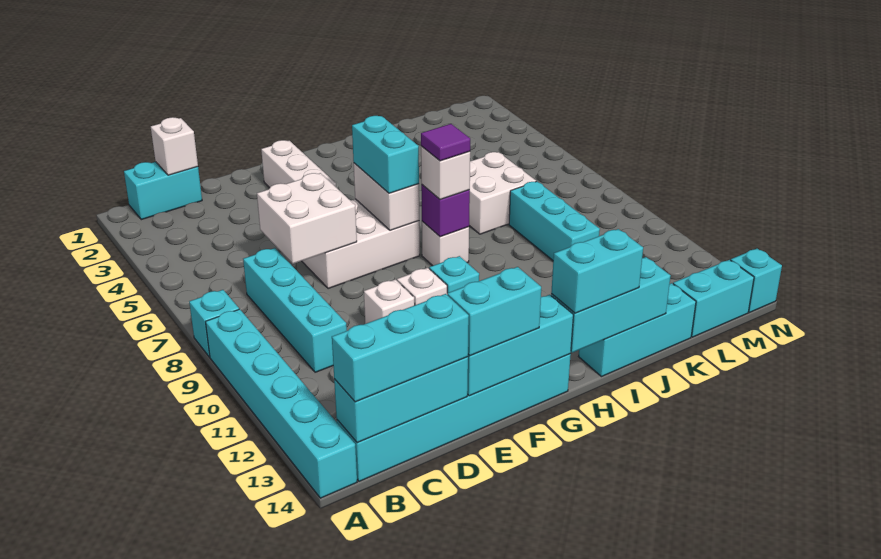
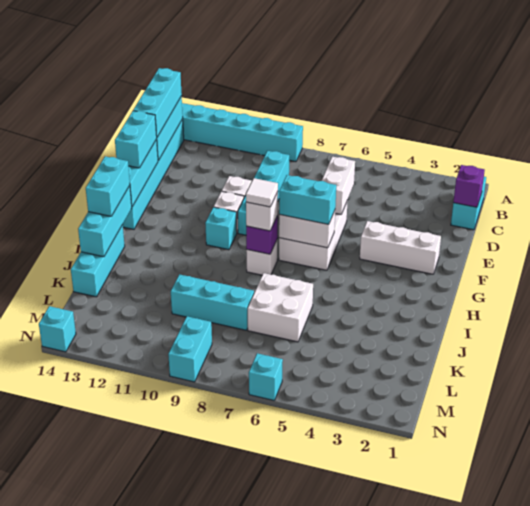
cyan brick A8 level 1 -> cyan brick N6 level 1
white brick C1 level 2 -> purple brick C1 level 2
cyan brick C7:C10 level 1 -> cyan brick C9:F9 level 1
white brick D6:E7 level 2 -> white brick D6:E6 level 2
purple tile H8 level 4 -> white tile H8 level 4
cyan brick L14:M14 level 1 -> cyan brick M9:N9 level 1

